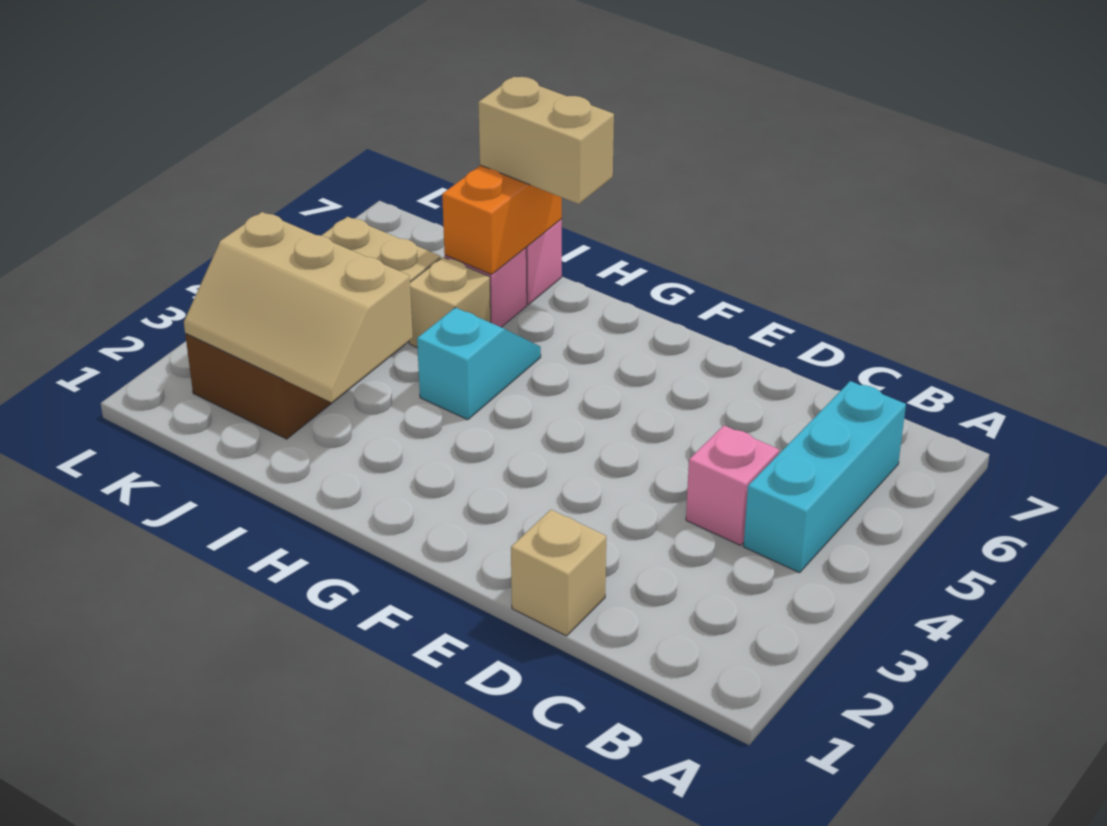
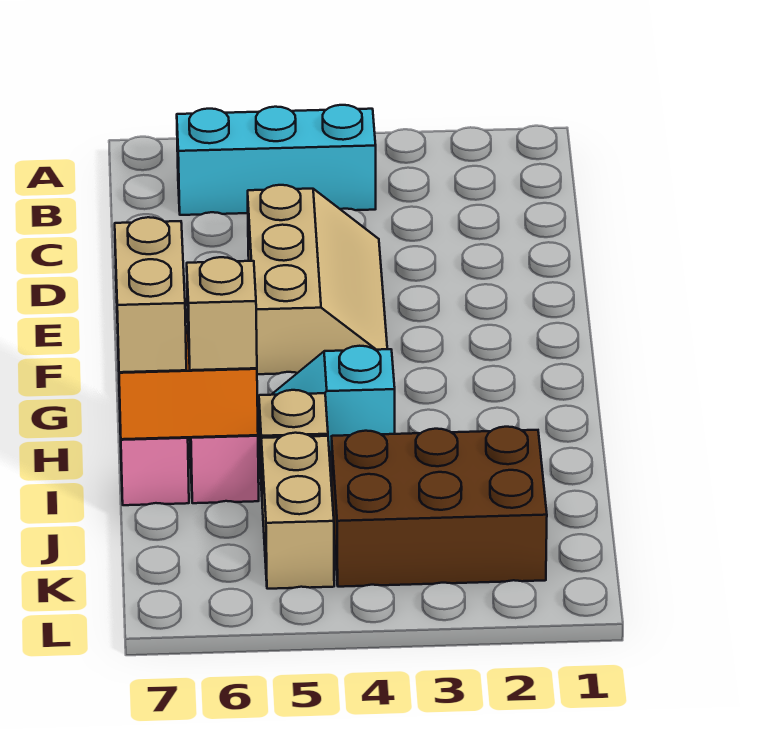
pink brick C4 level 1 -> none
tan brick D1 level 1 -> tan brick I6 level 3
tan slope I2:K3 level 2 top 3 -> tan slope D4:F5 level 1 top 5

